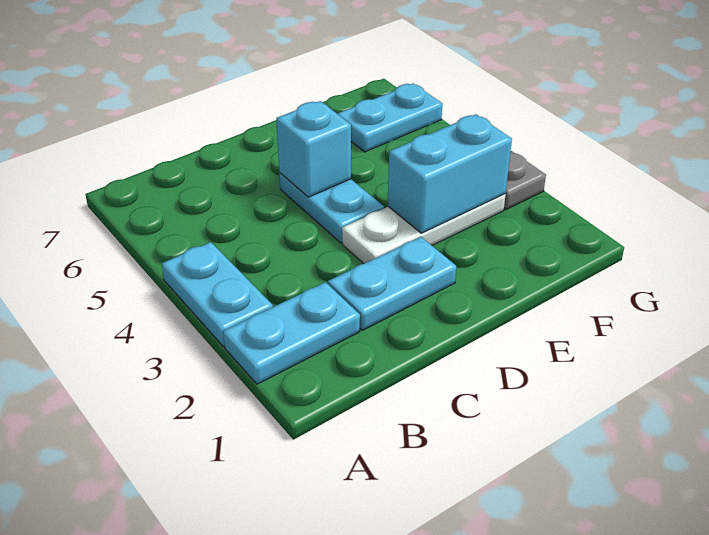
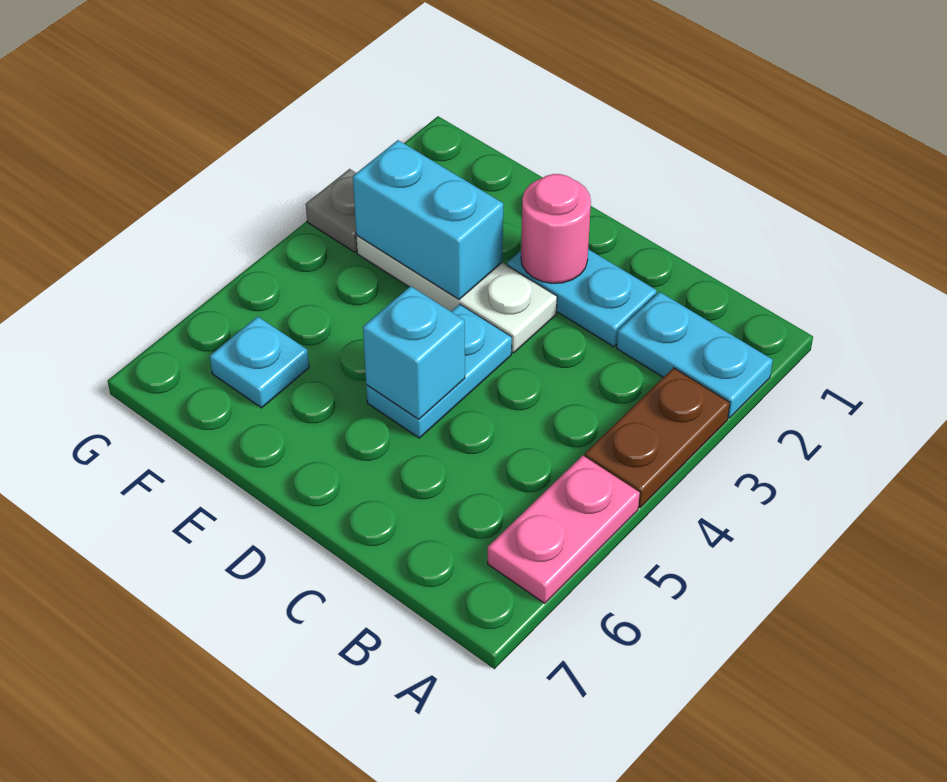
cyan plate A3:A4 level 1 -> brown plate A3:A4 level 1
none -> pink plate A5:A6 level 1
none -> pink round brick D2 level 2
cyan plate F6:G6 level 1 -> cyan plate F6 level 1

